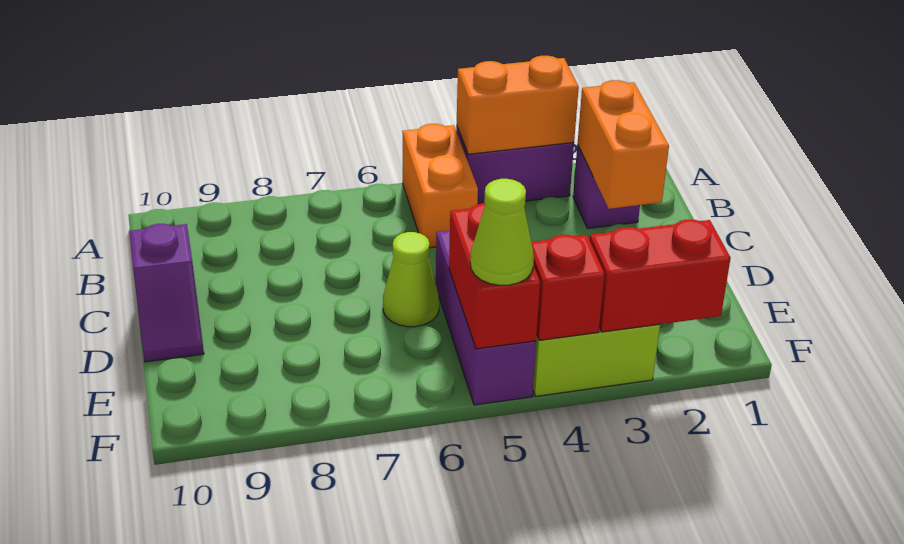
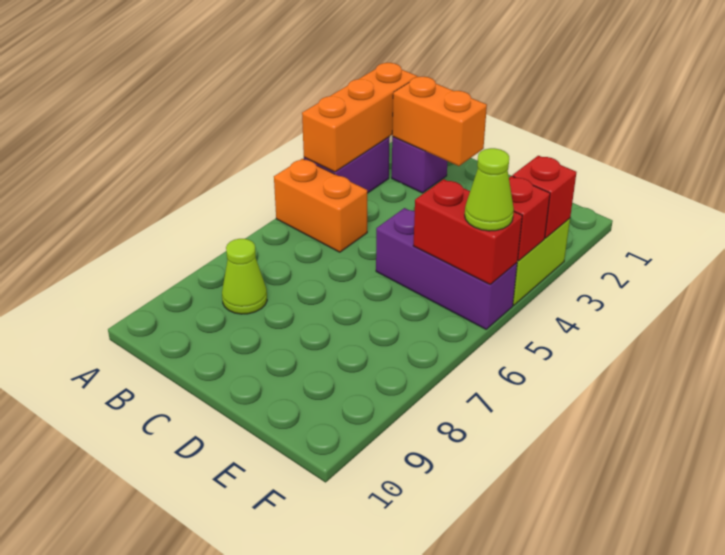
orange brick A3:A4 level 2 -> orange brick A2:A4 level 2
purple slope C10:D10 level 1 top C -> none
lime cone D6 level 1 -> lime cone B8 level 1
red brick F2:F3 level 2 -> red brick F3 level 2

